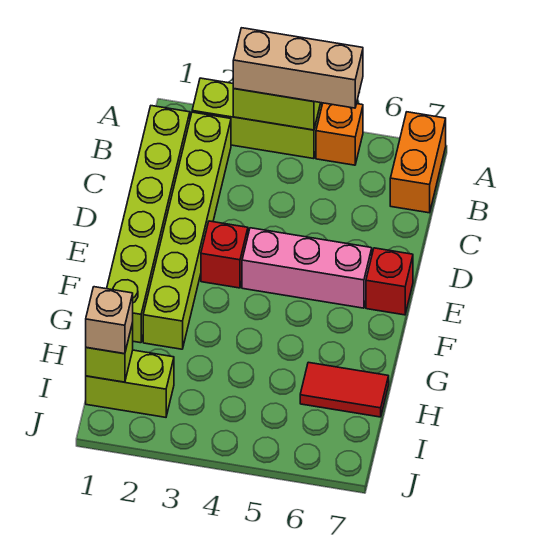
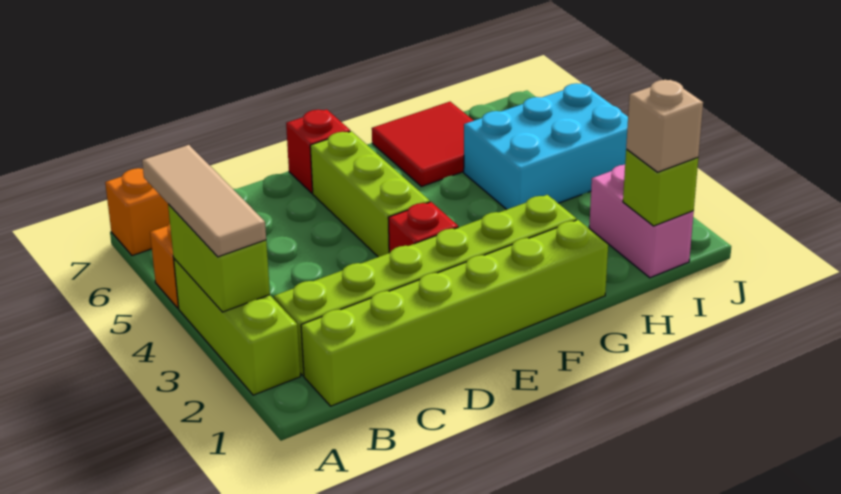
tan brick A3:A5 level 3 -> tan tile A3:A5 level 3
pink brick E4:E6 level 1 -> lime brick E4:E6 level 1
none -> cyan brick H4:J5 level 1
red tile H6:H7 level 1 -> red tile G6:H7 level 1
lime brick I1:I2 level 1 -> pink brick I1:I2 level 1

